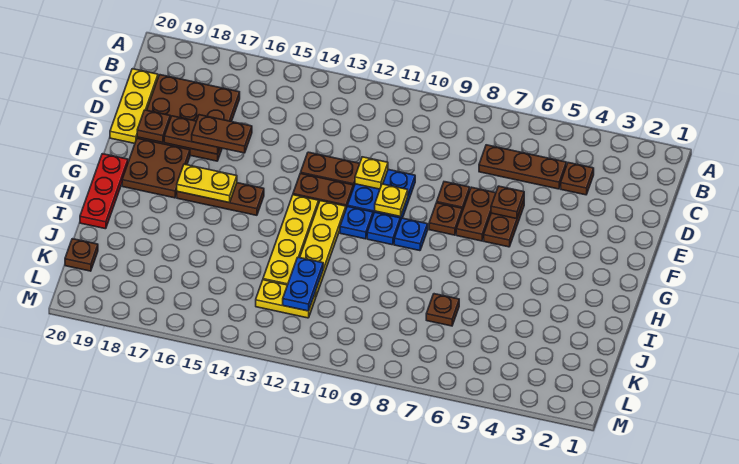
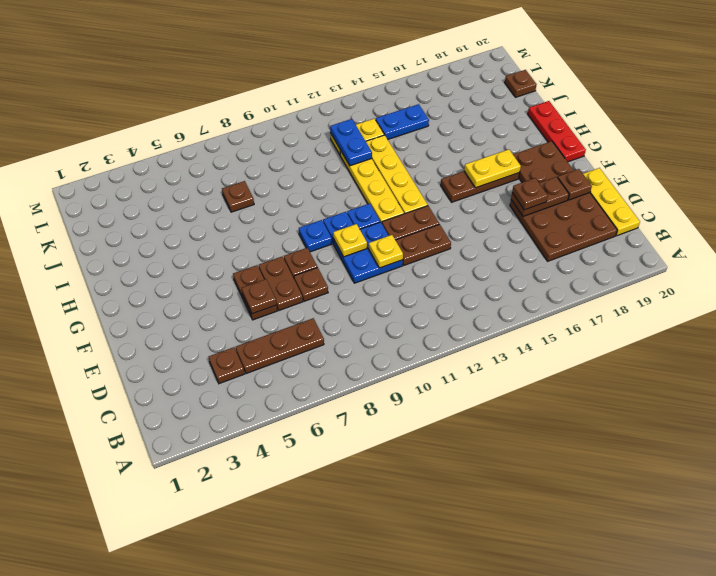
brown plate E16:E17 level 3 -> brown plate E17 level 3
none -> blue plate K14:K15 level 1

